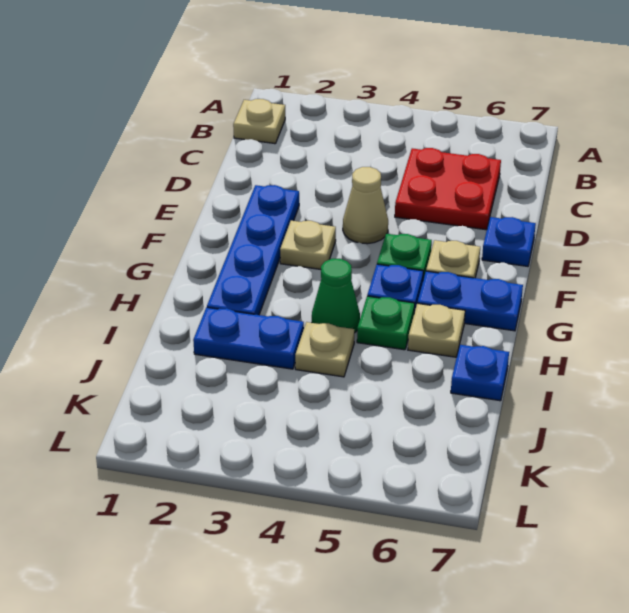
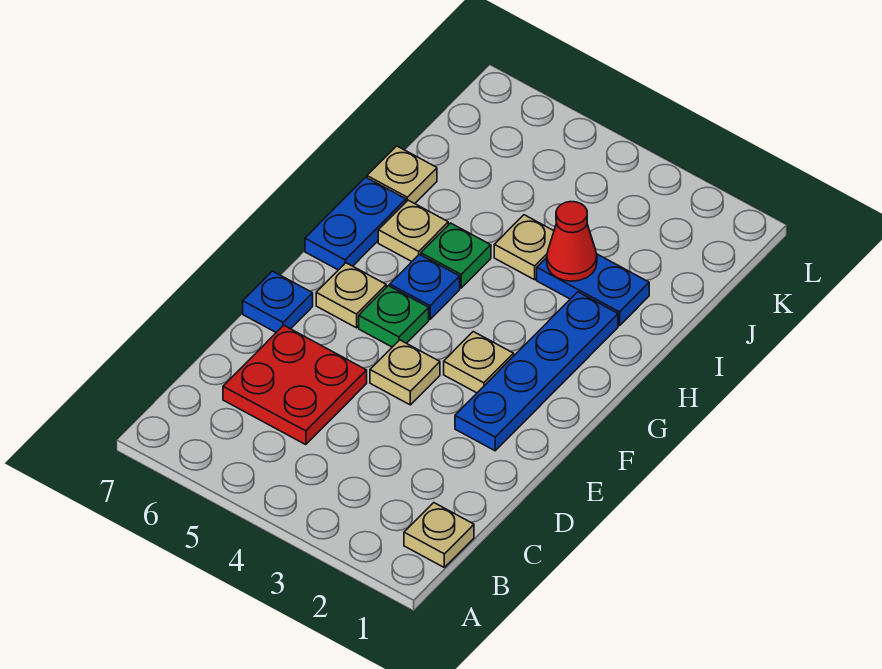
tan cone E4 level 1 -> tan plate E4 level 1
blue plate G6:G7 level 1 -> blue plate G7:H7 level 1
green cone H4 level 1 -> none
none -> red cone I3 level 2
blue plate I7 level 1 -> tan plate I7 level 1

